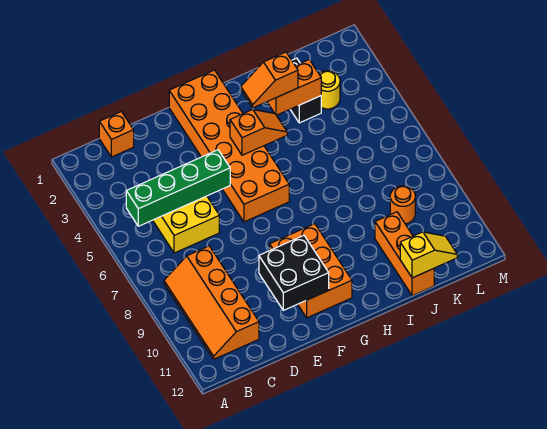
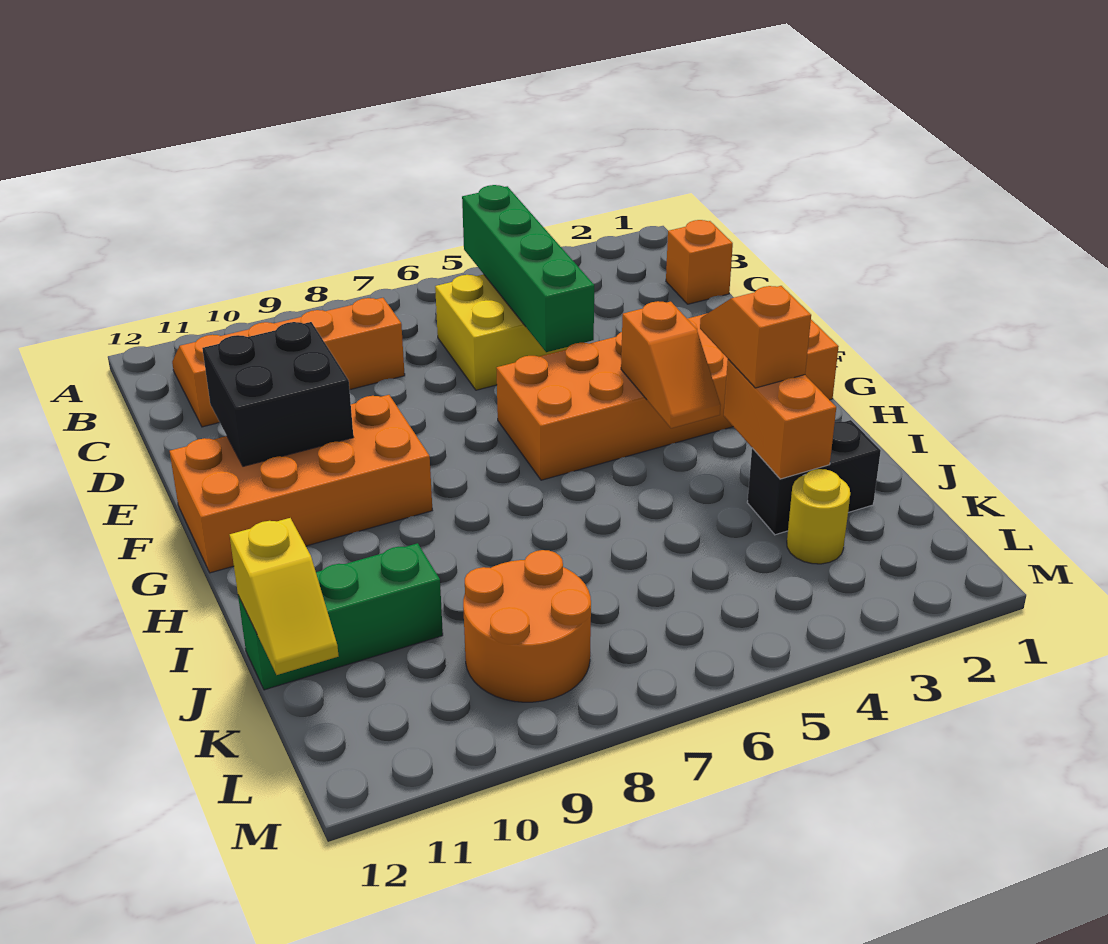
orange brick F9:G11 level 1 -> orange brick F9:G12 level 1
orange brick J10:J12 level 1 -> green brick J10:J12 level 1
orange round brick K9 level 1 -> orange round brick K8:L9 level 1

